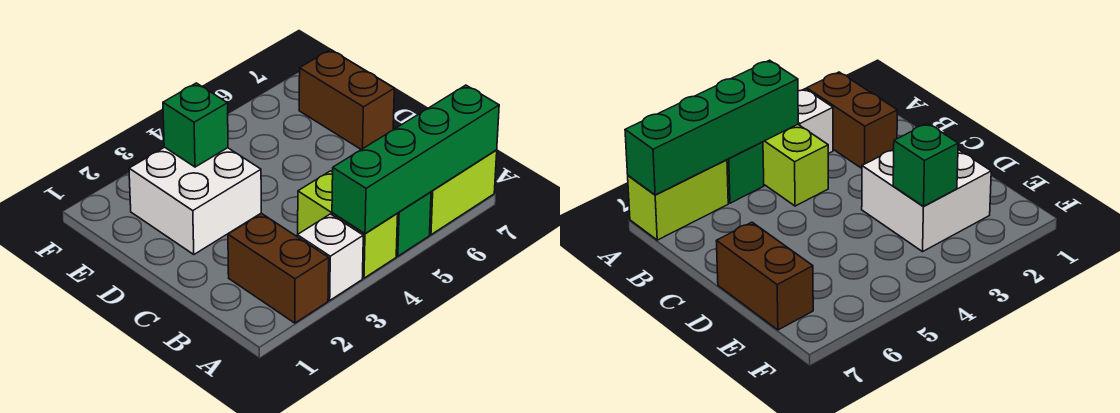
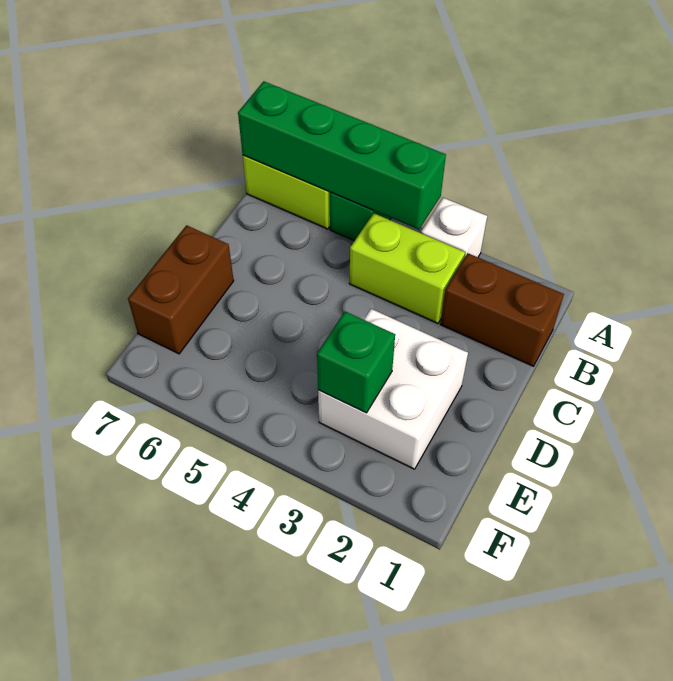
brown brick A2:B2 level 1 -> brown brick B1:B2 level 1
lime brick A4:B4 level 1 -> lime brick B3:B4 level 1

